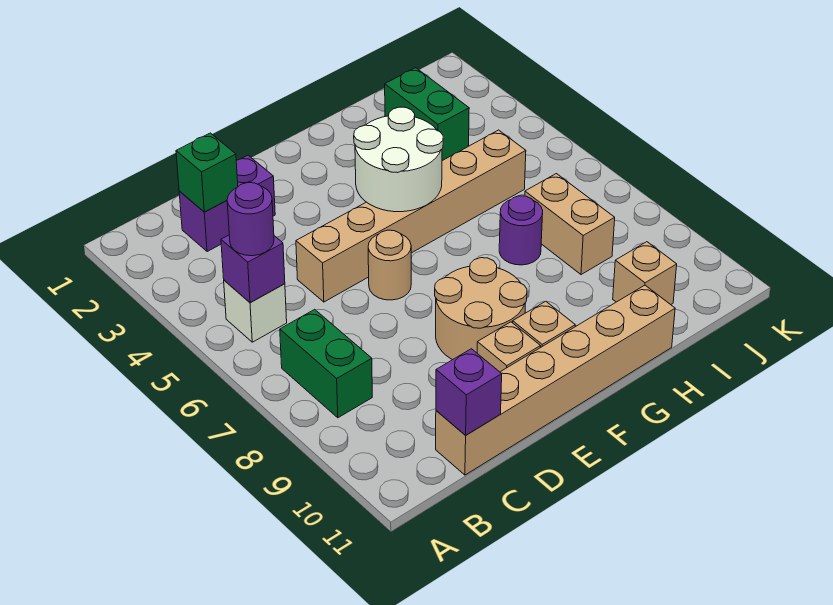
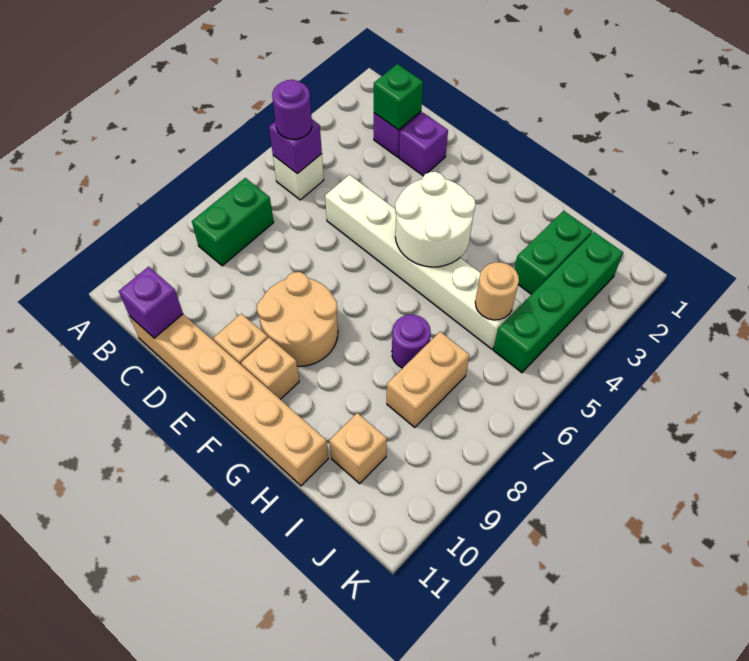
tan brick D5:I5 level 1 -> white brick D5:I5 level 1
tan round brick E6 level 1 -> tan round brick I5 level 2
none -> green brick J2:J5 level 1

